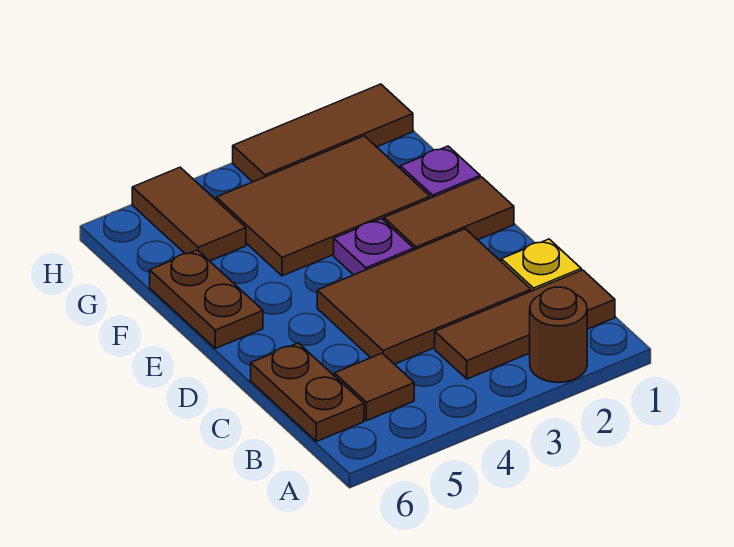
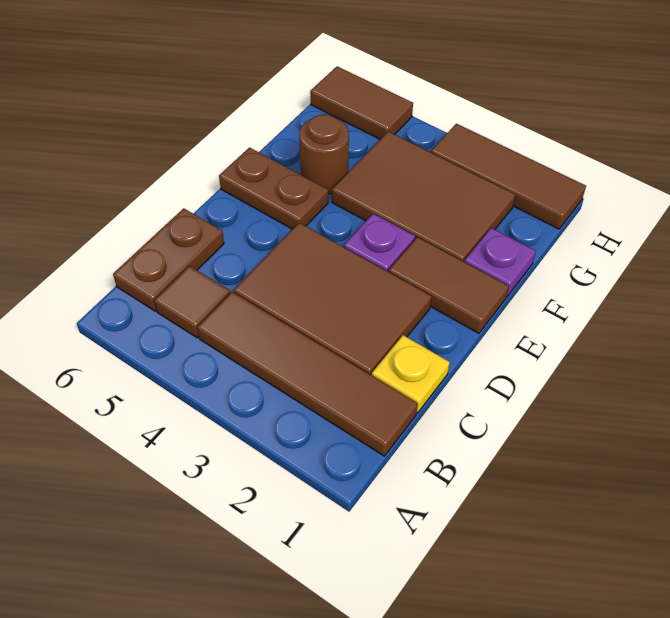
brown round brick A2 level 1 -> brown round brick F5 level 1
brown tile B1:B3 level 1 -> brown tile B1:B4 level 1
brown plate E6:F6 level 1 -> brown plate E5:E6 level 1
brown tile G5:H5 level 1 -> brown tile H5:H6 level 1

